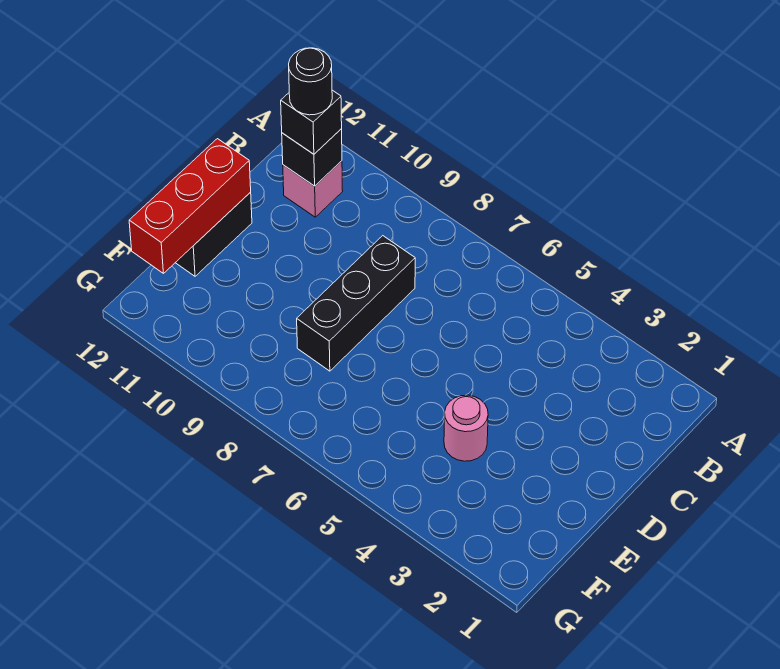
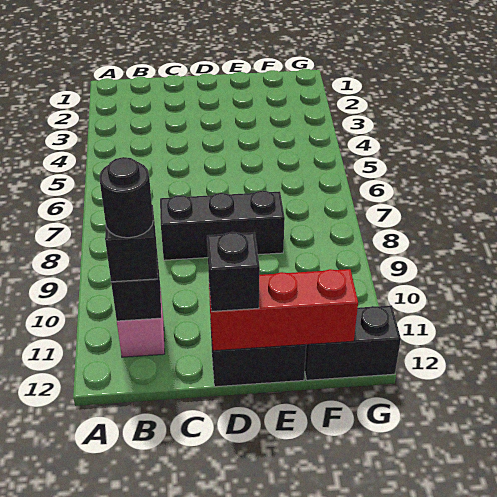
none -> black brick D12 level 3
pink round brick E4 level 1 -> none
none -> black brick F12:G12 level 1

